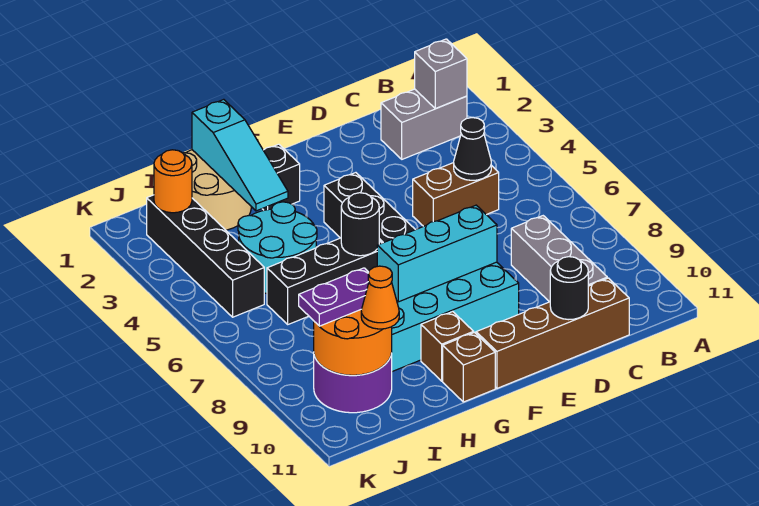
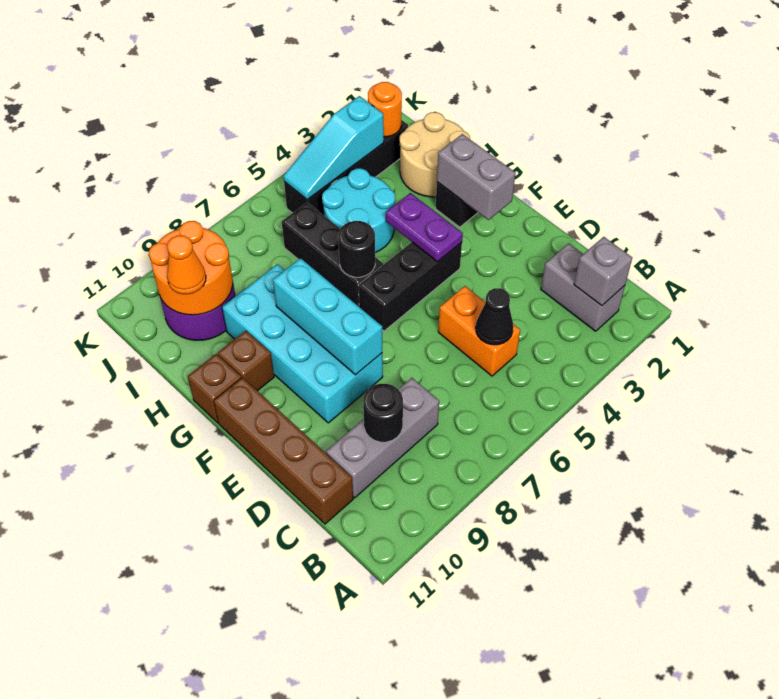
brown brick C5:D5 level 1 -> orange brick C5:D5 level 1
black round brick D11 level 2 -> black round brick C9 level 2
none -> grey brick F2:G2 level 2
cyan slope H1:H3 level 2 top 1 -> cyan slope J3:J5 level 2 top 3
purple plate I9:J9 level 3 -> purple plate F4:G4 level 2

